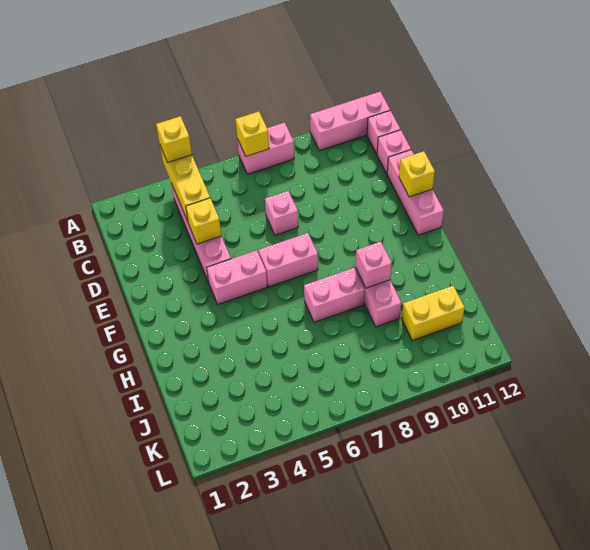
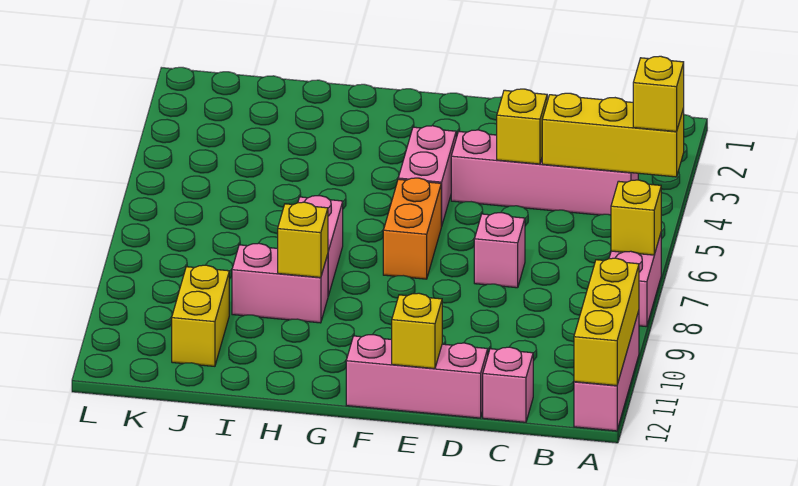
none -> yellow brick A10:A12 level 2
pink brick B12 level 1 -> none
pink brick F6:F7 level 1 -> orange brick F6:F7 level 1
pink brick H9 level 2 -> yellow brick H9 level 2

